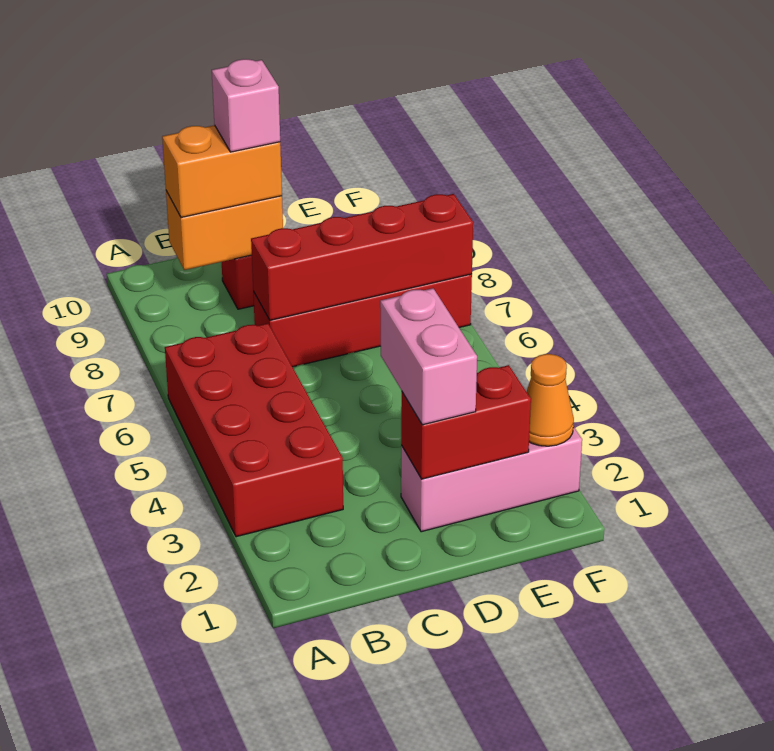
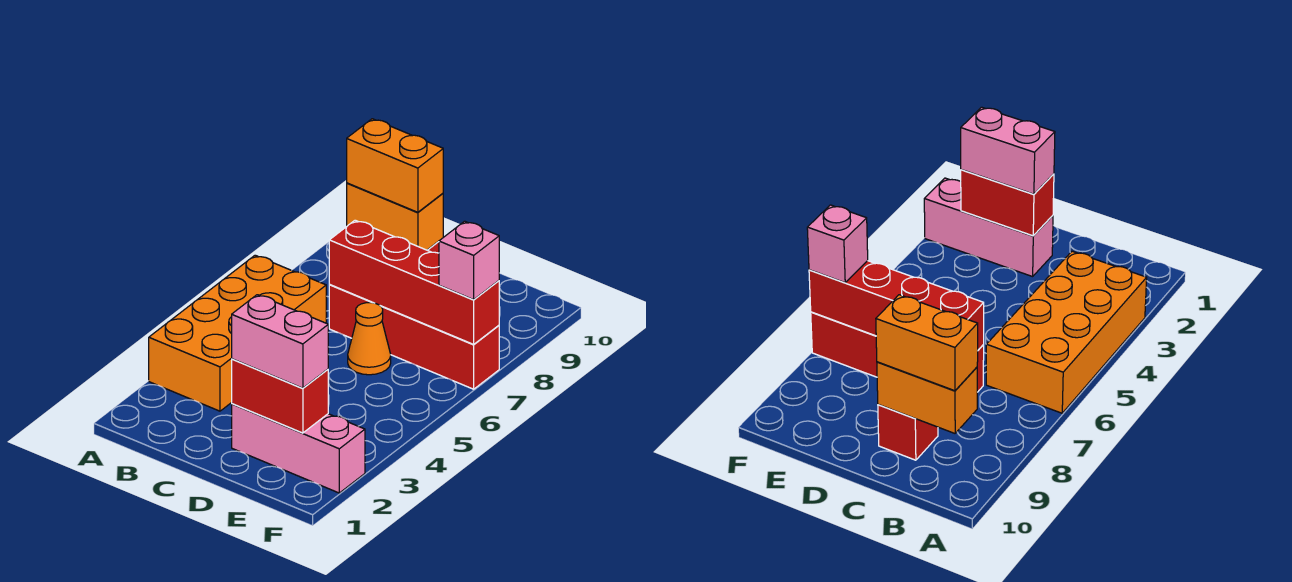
red brick A3:B6 level 1 -> orange brick A3:B6 level 1
pink brick C9 level 4 -> pink brick F7 level 3
pink brick D2:D3 level 3 -> pink brick D2:E2 level 3
orange cone F2 level 2 -> orange cone D6 level 1

